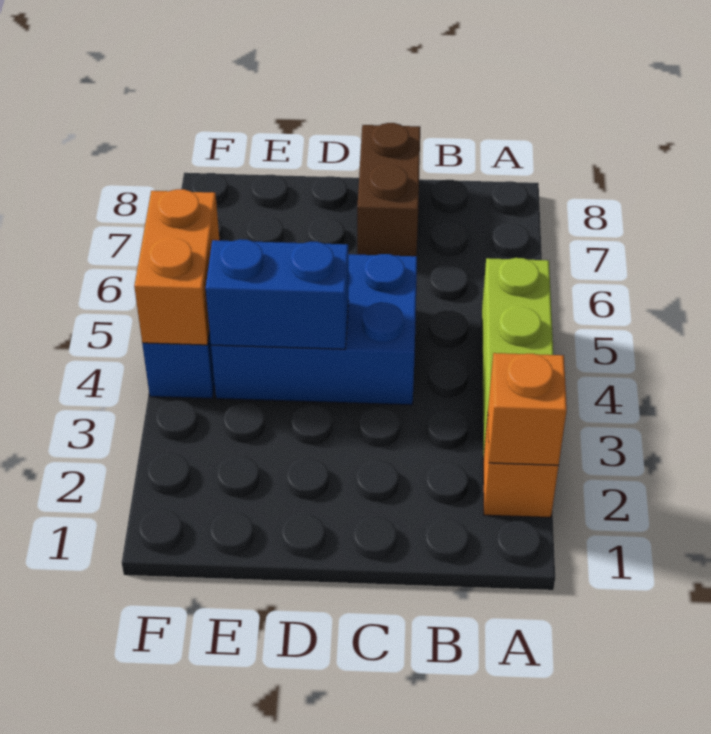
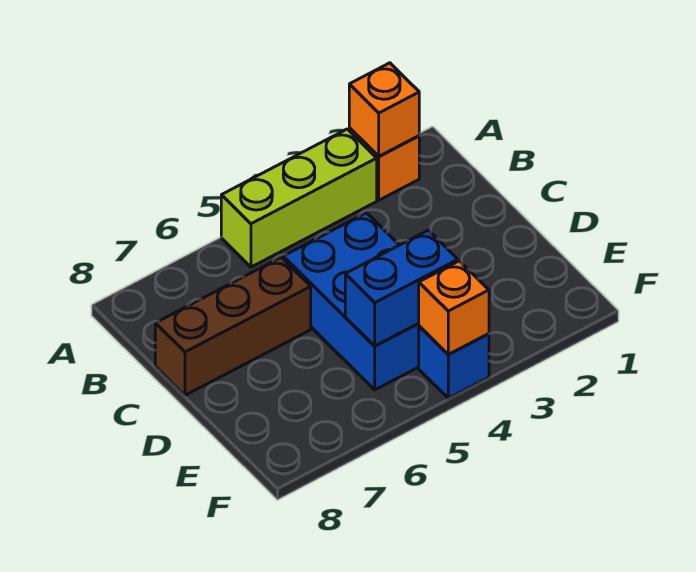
brown brick C7:C8 level 1 -> brown brick C6:C8 level 1
blue brick D4:E4 level 2 -> blue brick E4:E5 level 2
orange brick F4:F5 level 2 -> orange brick F4 level 2

